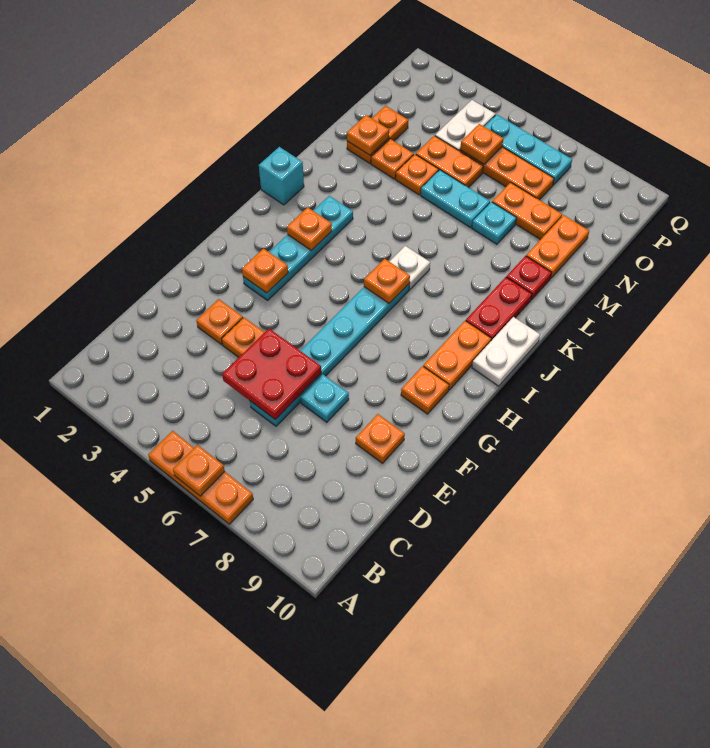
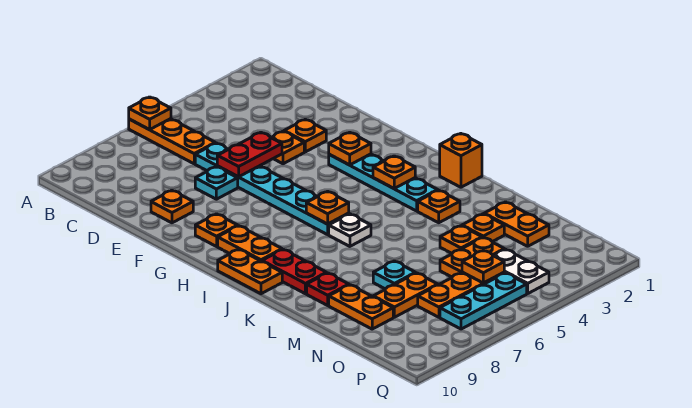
orange plate A5:A7 level 1 -> orange plate A6:C6 level 1
red plate D5:E6 level 2 -> red plate E5:E6 level 2
white plate I10:J10 level 1 -> orange plate I10:J10 level 1
cyan brick J1 level 1 -> orange brick J1 level 1
orange plate M2 level 2 -> orange plate K3 level 1
cyan plate M5:M6 level 1 -> none

